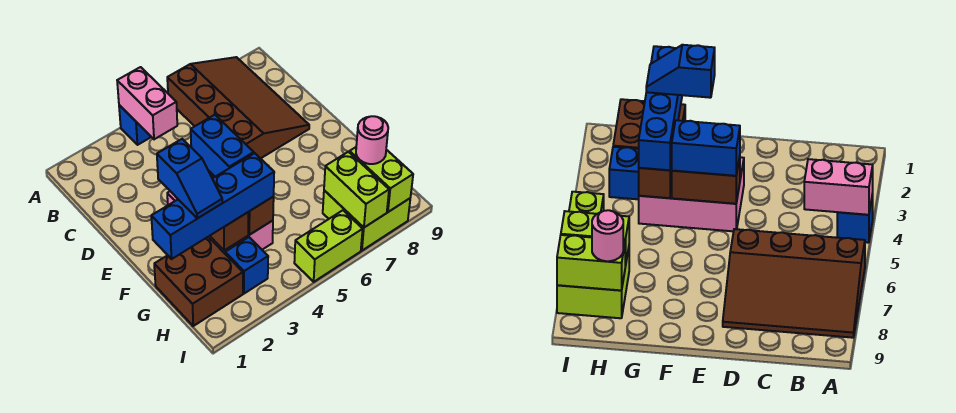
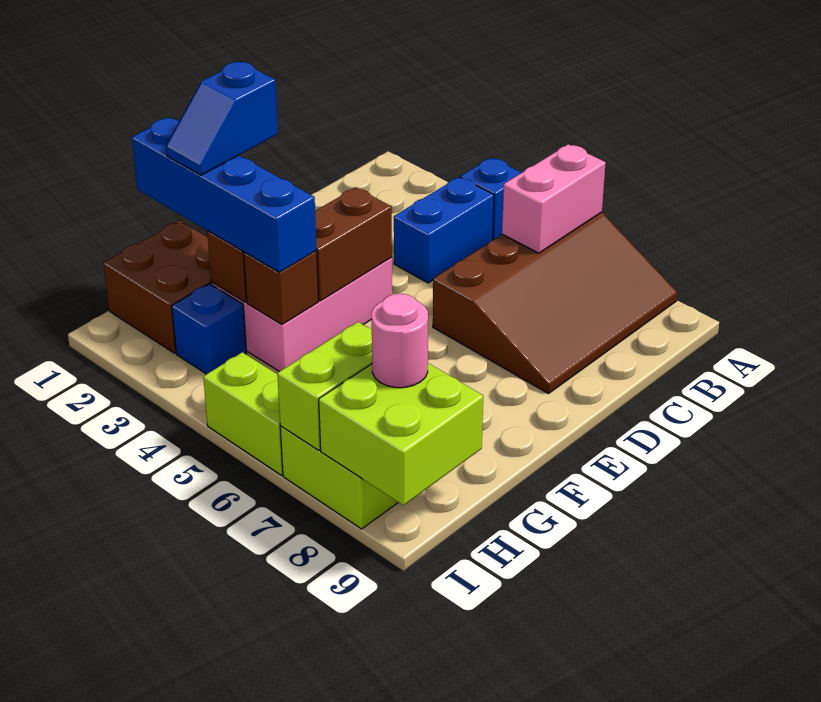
pink brick A4:B4 level 2 -> pink brick A6:B6 level 2
blue brick E4:F4 level 3 -> blue brick B4:C4 level 1
lime brick H8:I8 level 2 -> lime brick H8:I9 level 2

